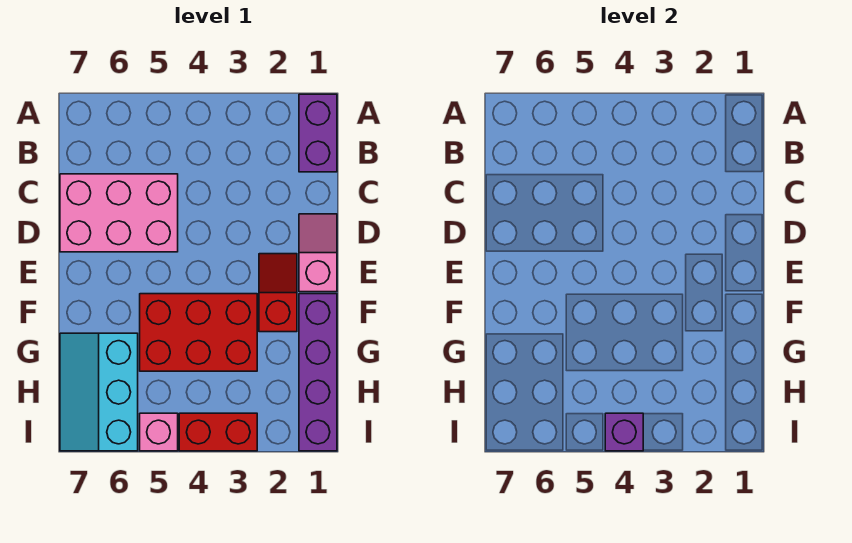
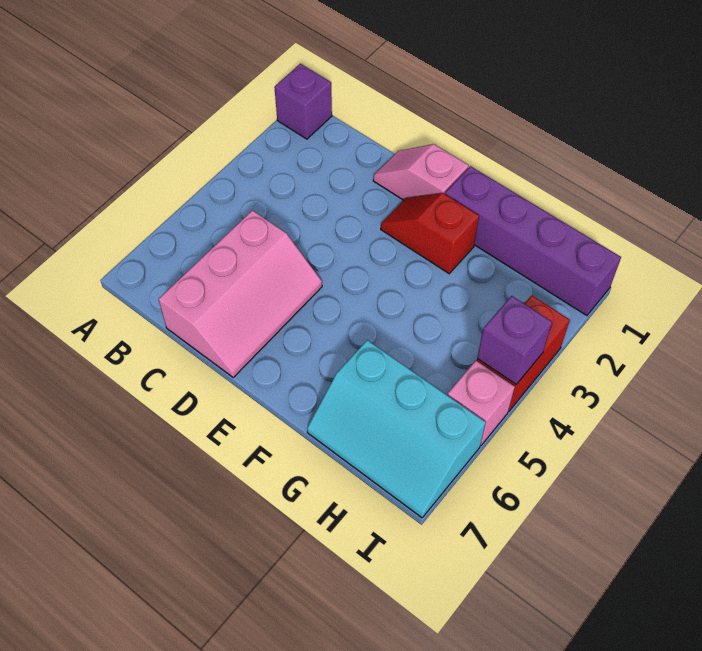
purple brick A1:B1 level 1 -> purple brick A1 level 1
pink brick C5:D7 level 1 -> pink slope C5:D7 level 1 top C
red brick F3:G5 level 1 -> none

